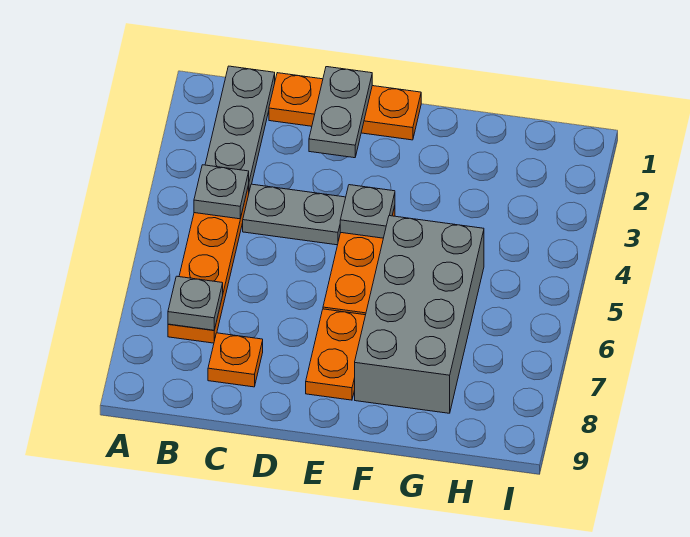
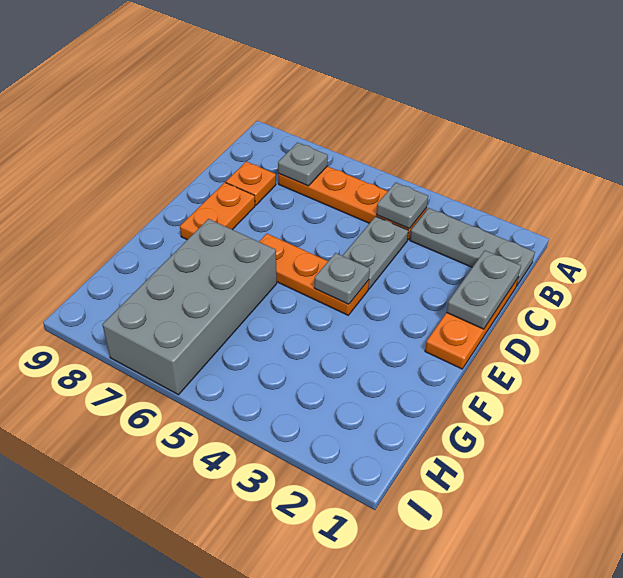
grey plate D1:D2 level 2 -> grey plate C1:D1 level 2
orange plate E7:E8 level 1 -> orange plate D8:E8 level 1
grey brick F5:G8 level 1 -> grey brick F6:I7 level 1

